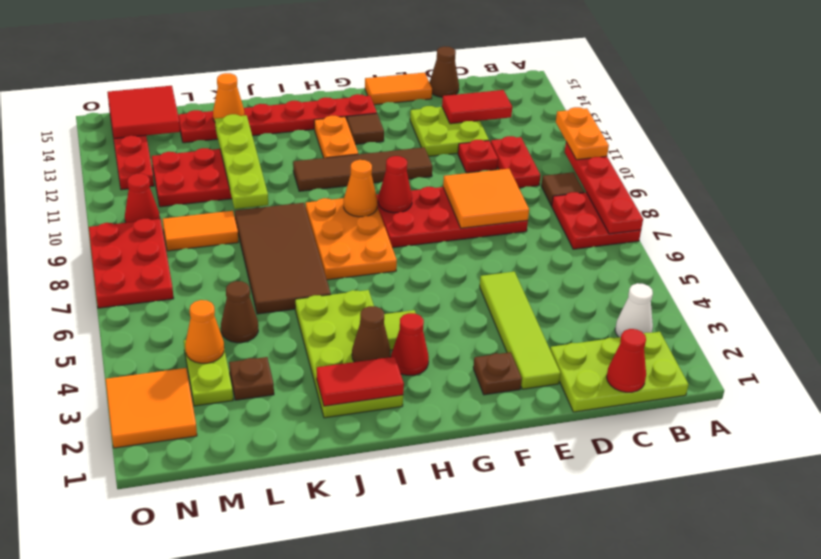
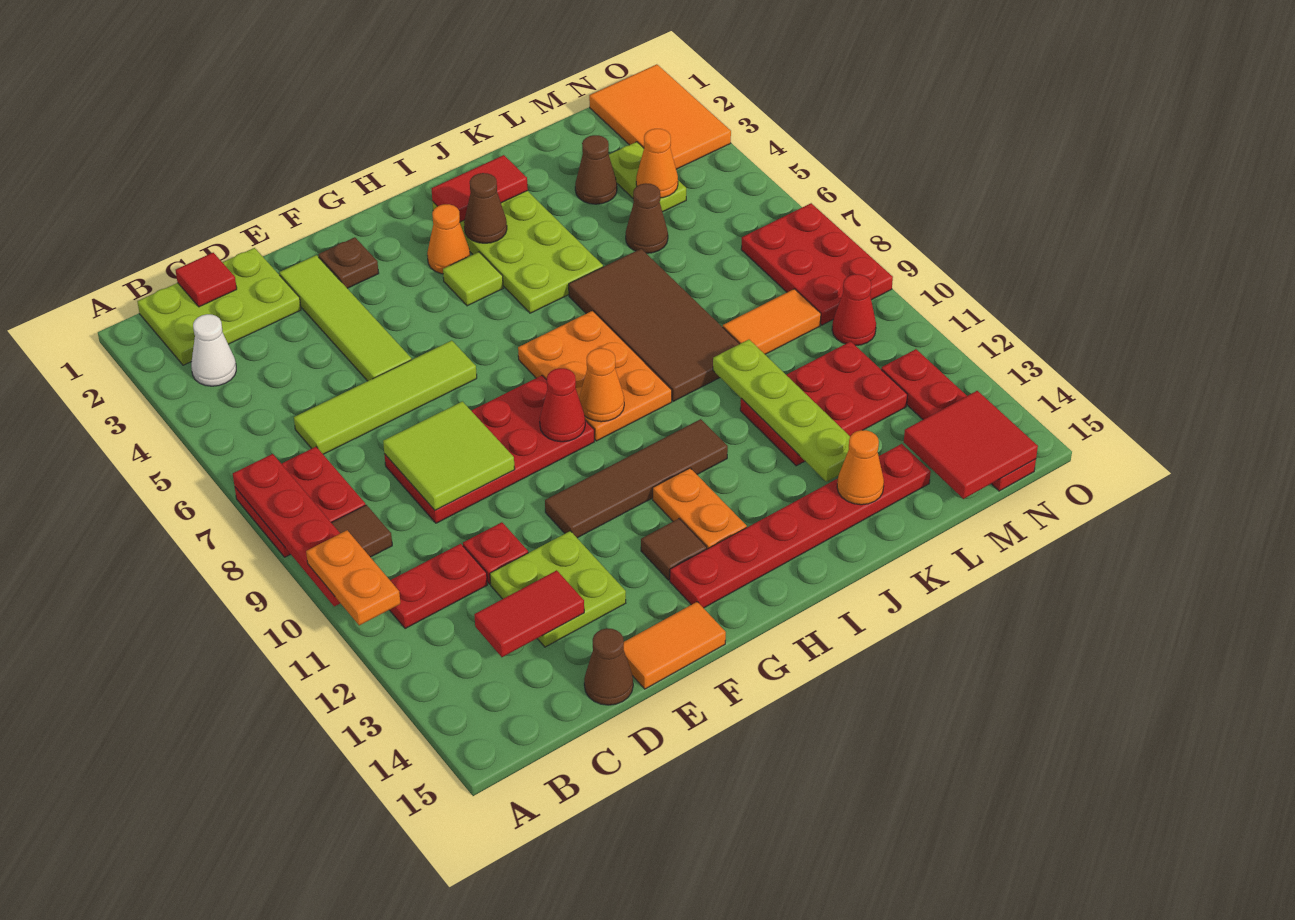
red cone C1 level 2 -> red tile C1 level 2
none -> lime tile C6:F6 level 1
red plate C10:C11 level 1 -> red plate B11:C11 level 1
orange tile D8:E9 level 2 -> lime tile D8:E9 level 2
red cone H3 level 1 -> orange cone H3 level 1
brown plate L3 level 1 -> brown cone L3 level 1
orange tile N2:O3 level 1 -> orange tile N1:O3 level 1

